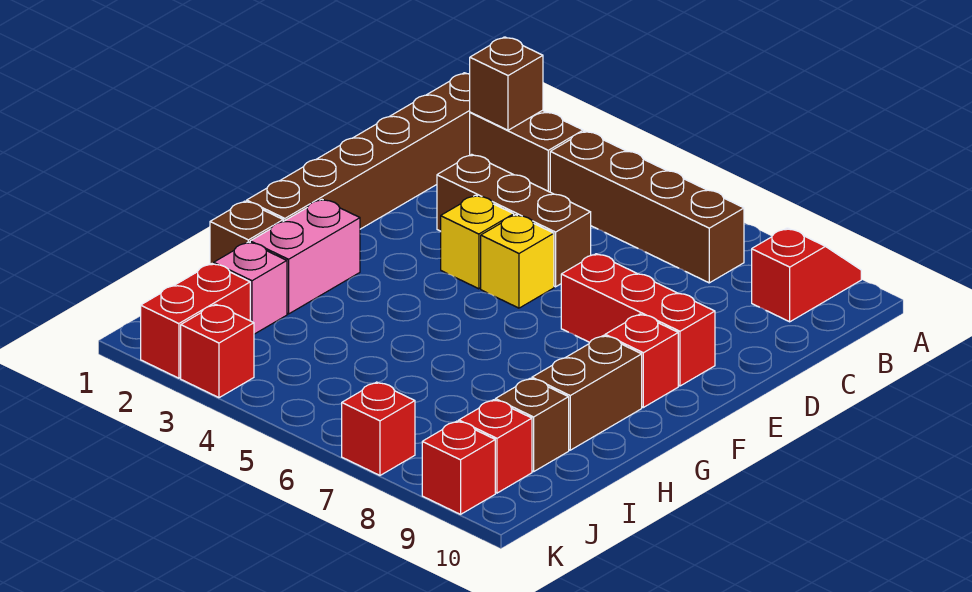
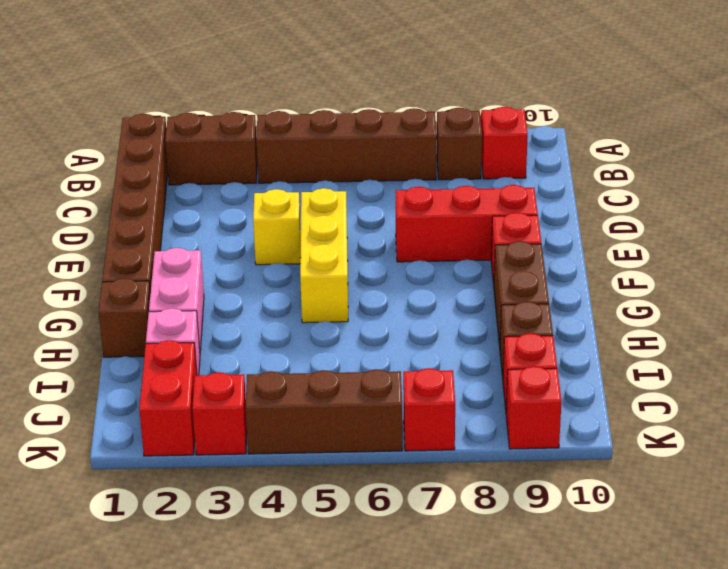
brown brick B2 level 2 -> brown brick B8 level 1
brown brick D3:D5 level 1 -> brown brick K4:K6 level 1
yellow brick E5 level 1 -> yellow brick E5:G5 level 1

